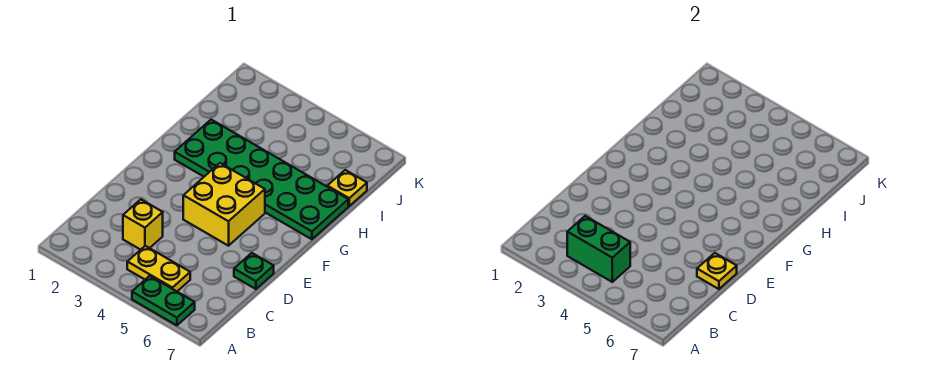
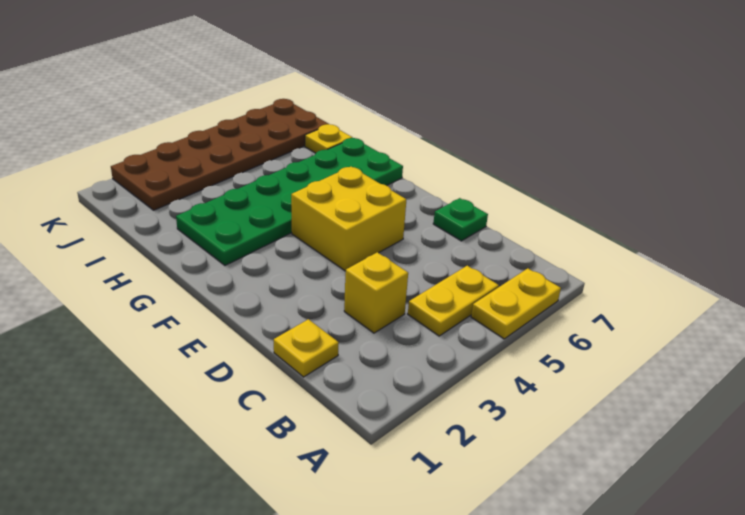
green plate A5:A6 level 1 -> yellow plate A5:A6 level 1
green brick B3:B4 level 2 -> none
yellow plate D7 level 2 -> yellow plate C1 level 1
none -> brown plate J2:K7 level 1

